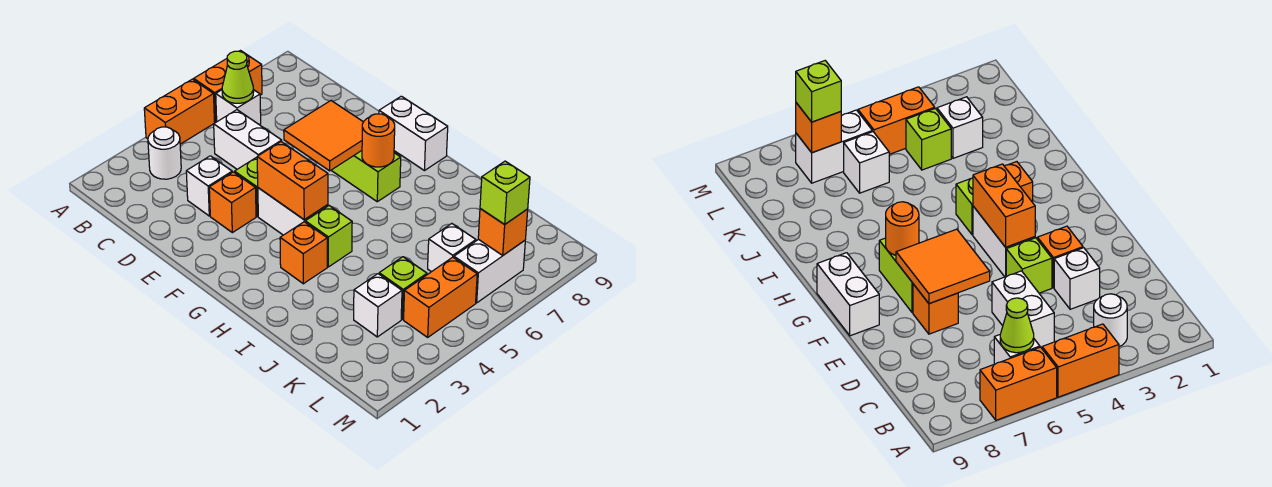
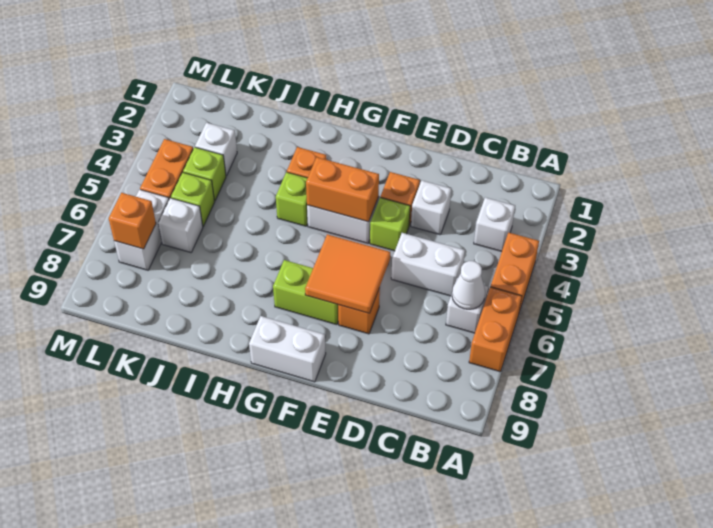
white round brick B3 level 1 -> white brick B3 level 1
lime cone B6 level 2 -> white cone B6 level 2
orange round brick G7 level 2 -> none
lime brick L7 level 3 -> lime brick K5 level 1

